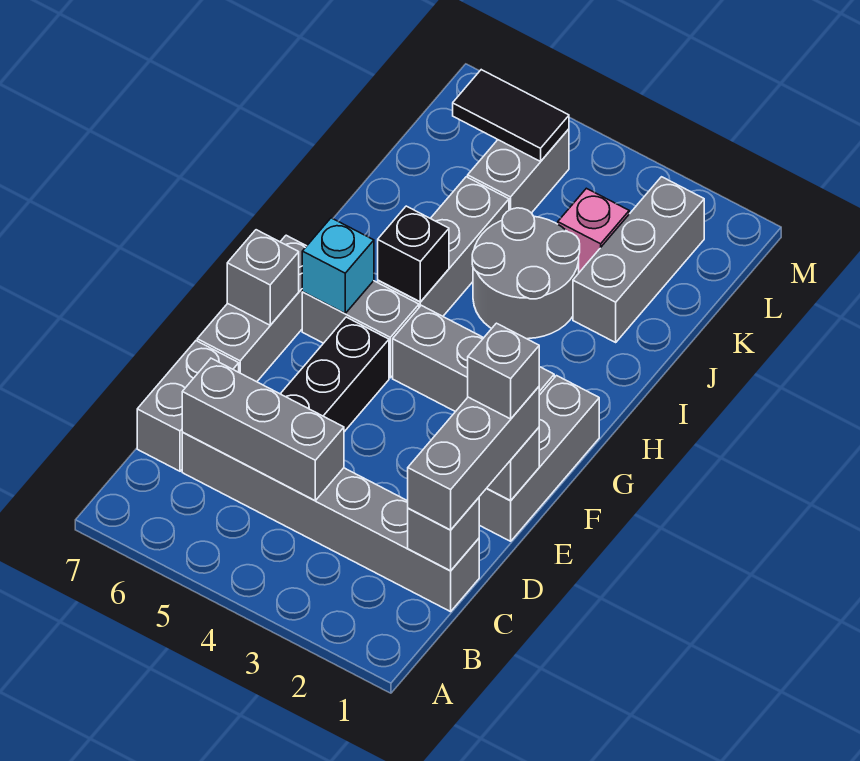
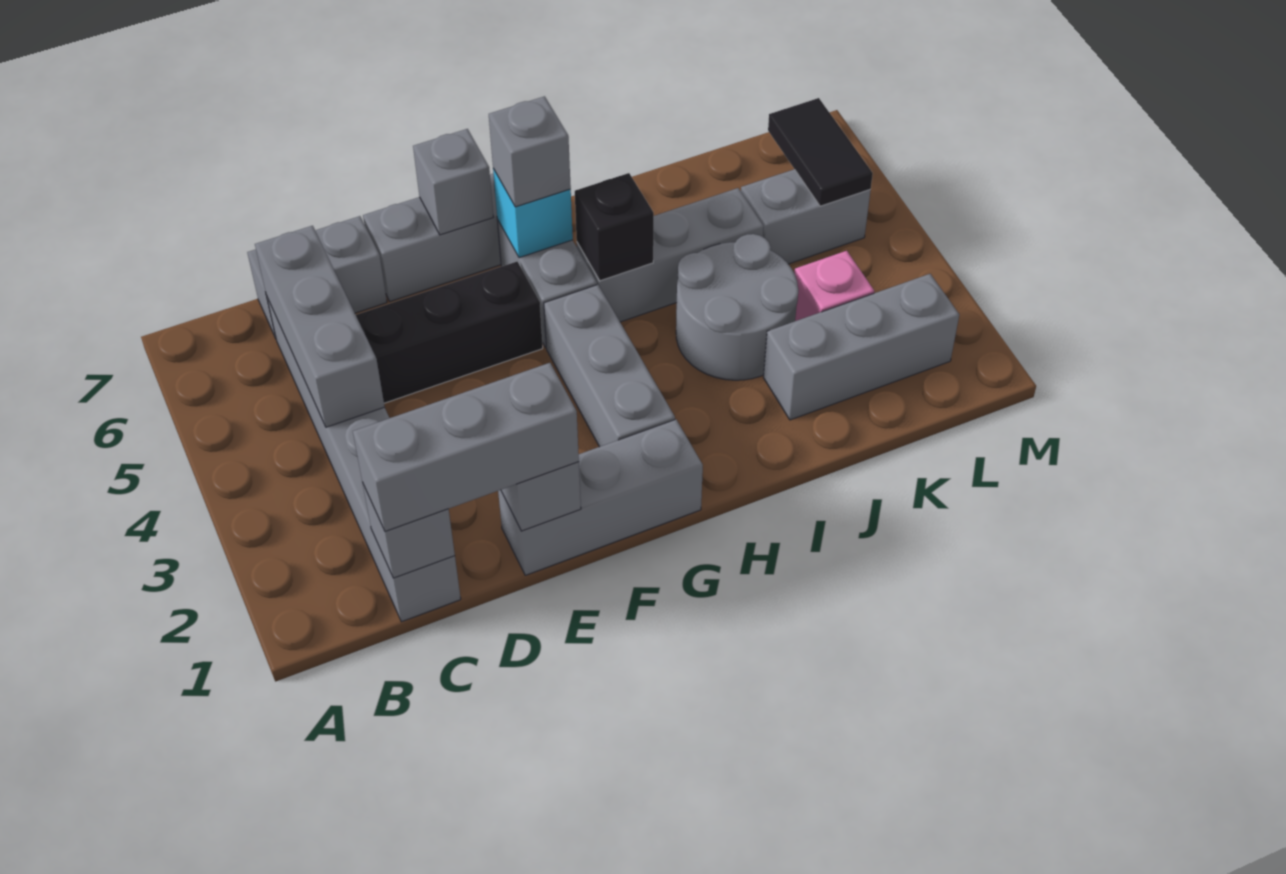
grey brick E1 level 4 -> grey brick G6 level 3

